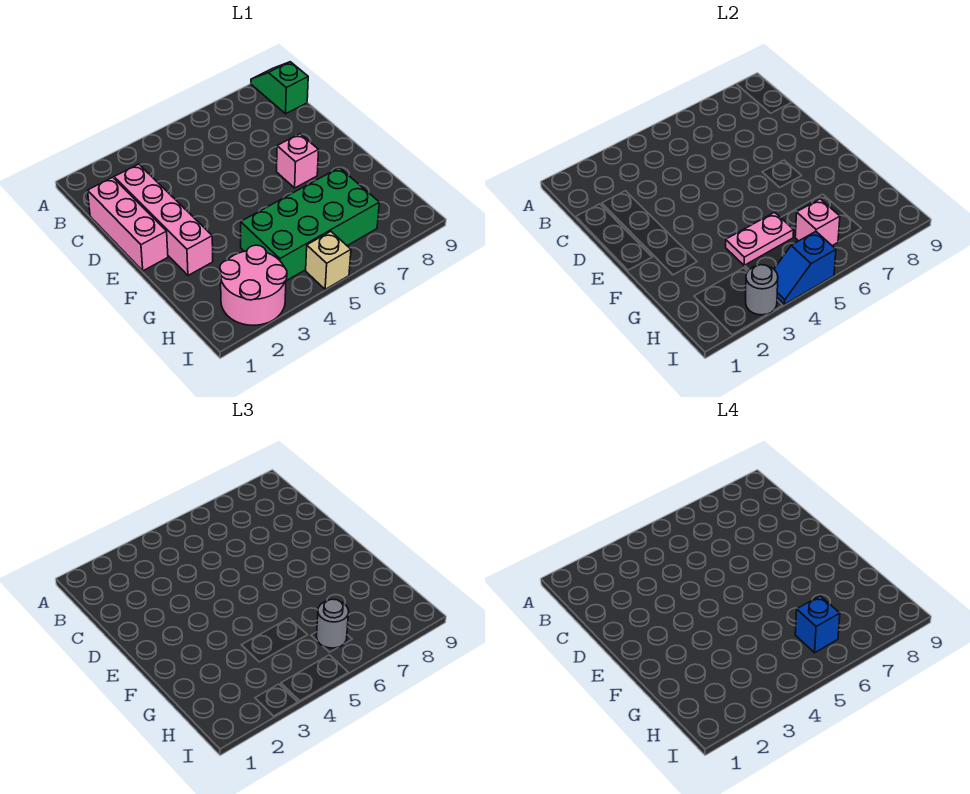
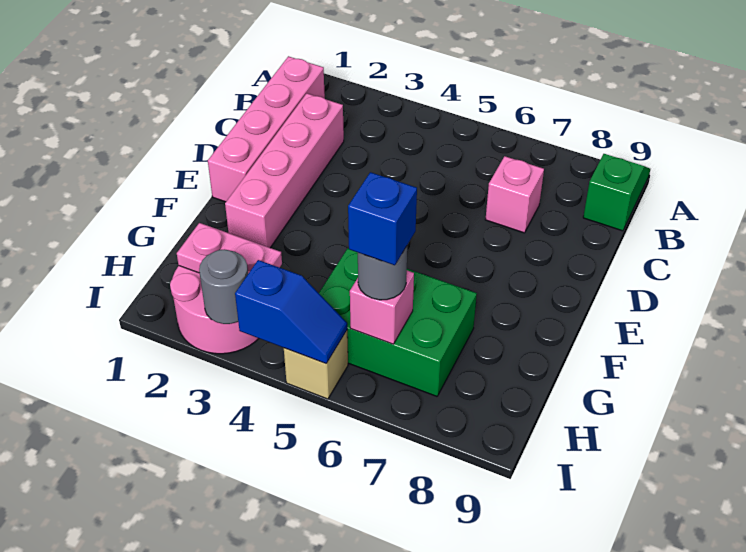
pink brick C1:E1 level 1 -> pink brick B1:E1 level 1
pink brick E7 level 1 -> pink brick C7 level 1
green brick G4:H7 level 1 -> green brick G5:H7 level 1
pink plate G4:G5 level 2 -> pink plate H2:H3 level 2
blue slope I4:I5 level 2 top 5 -> blue slope I4:I5 level 2 top 4

